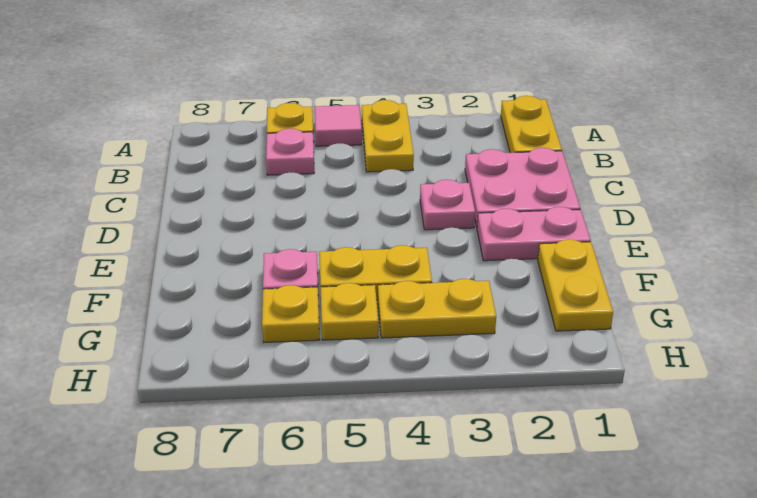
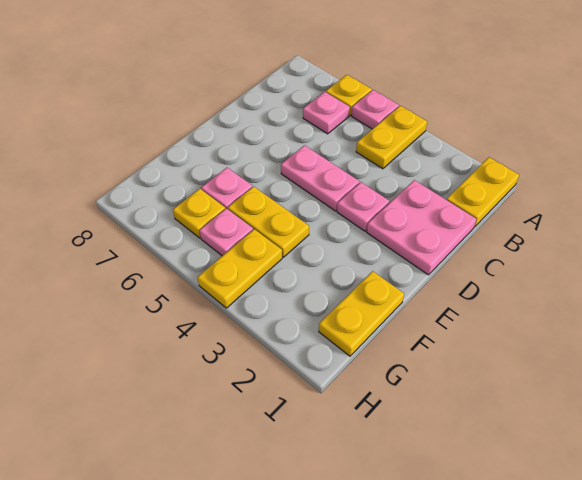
pink tile A5 level 1 -> pink plate A5 level 1
pink plate E1:E2 level 1 -> pink plate D4:D5 level 1
yellow plate G3:G4 level 1 -> yellow plate G4:H4 level 1
yellow plate G5 level 1 -> pink plate G5 level 1

